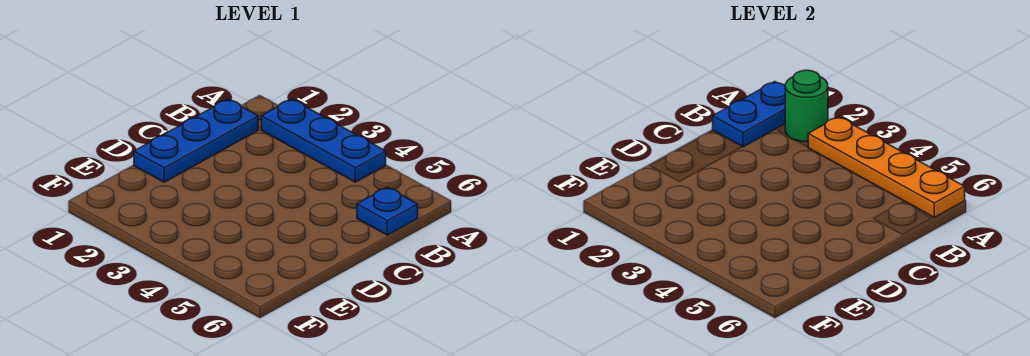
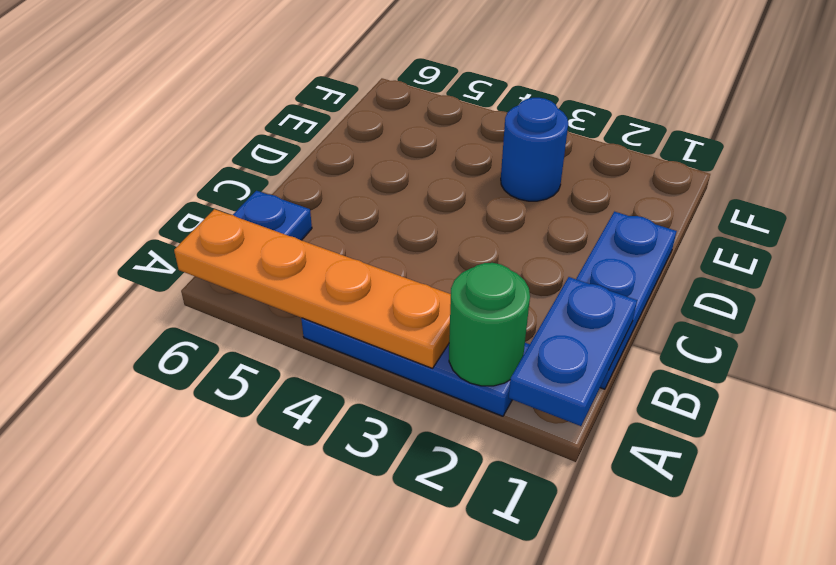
none -> blue round brick E3 level 1

